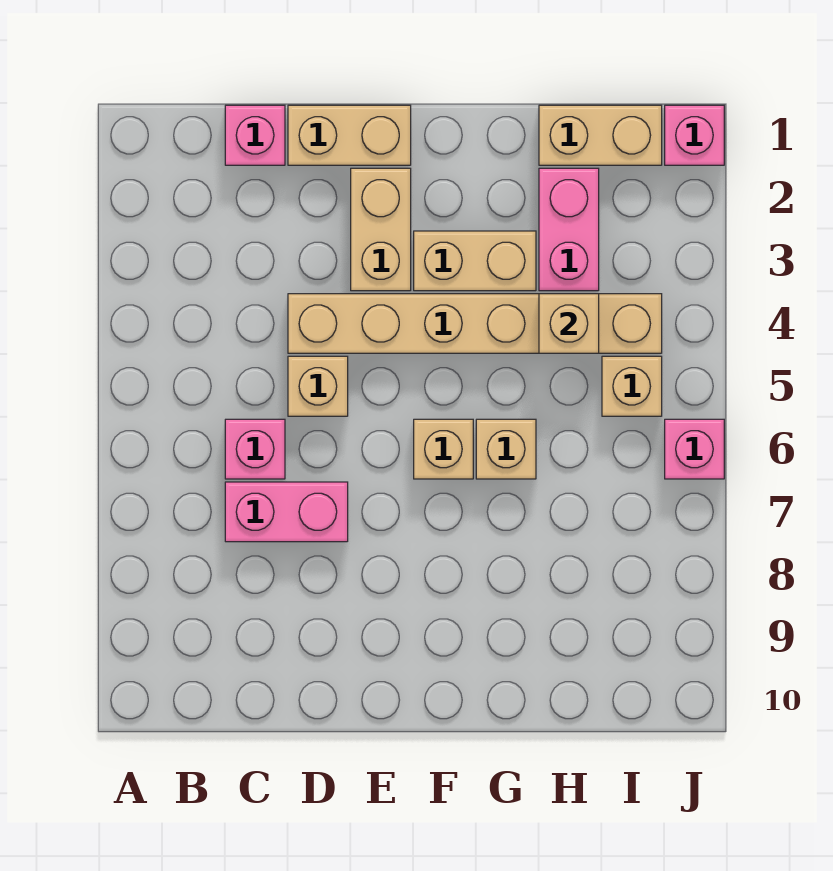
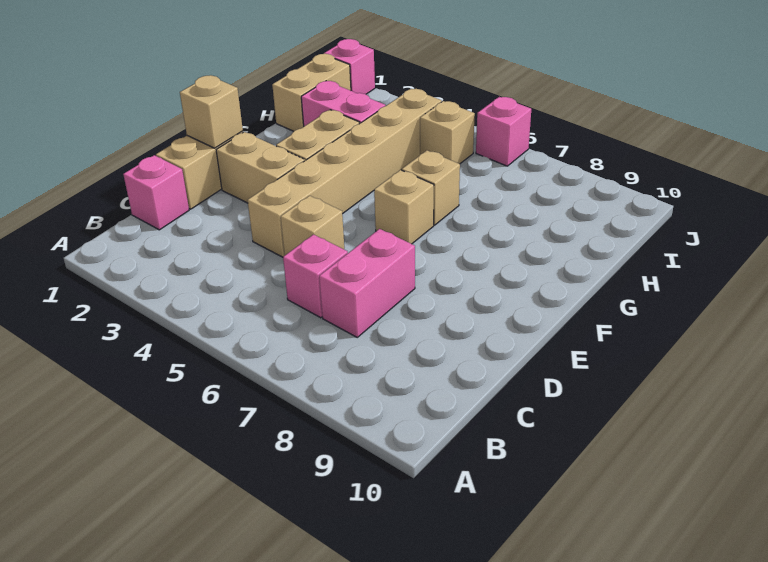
tan brick H4 level 2 -> tan brick E1 level 2

